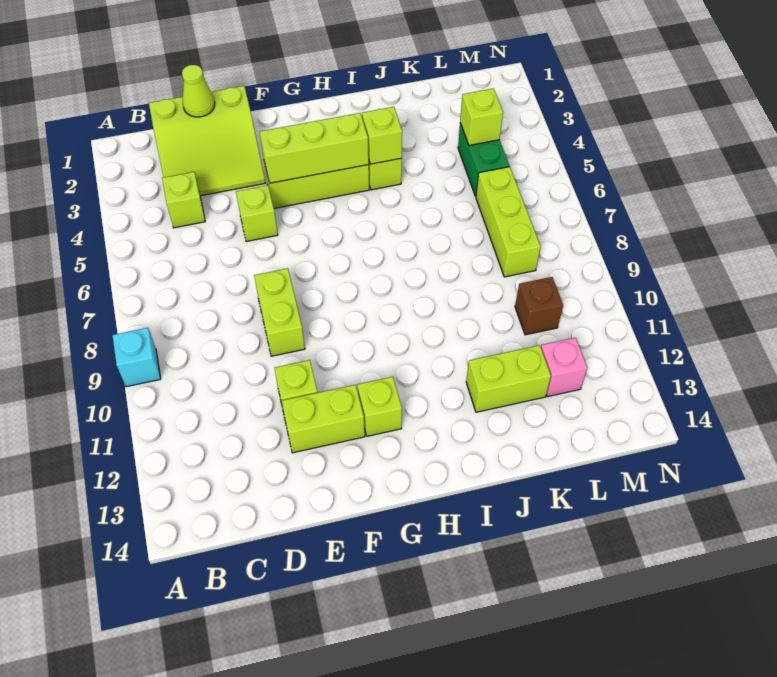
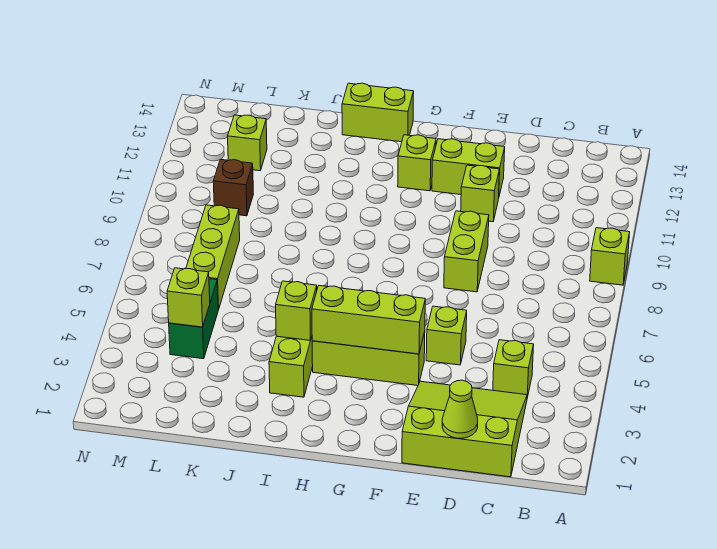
cyan brick A9 level 1 -> lime brick A9 level 1
lime brick J12:K12 level 1 -> lime brick H14:I14 level 1
pink brick L12 level 1 -> lime brick L12 level 1

